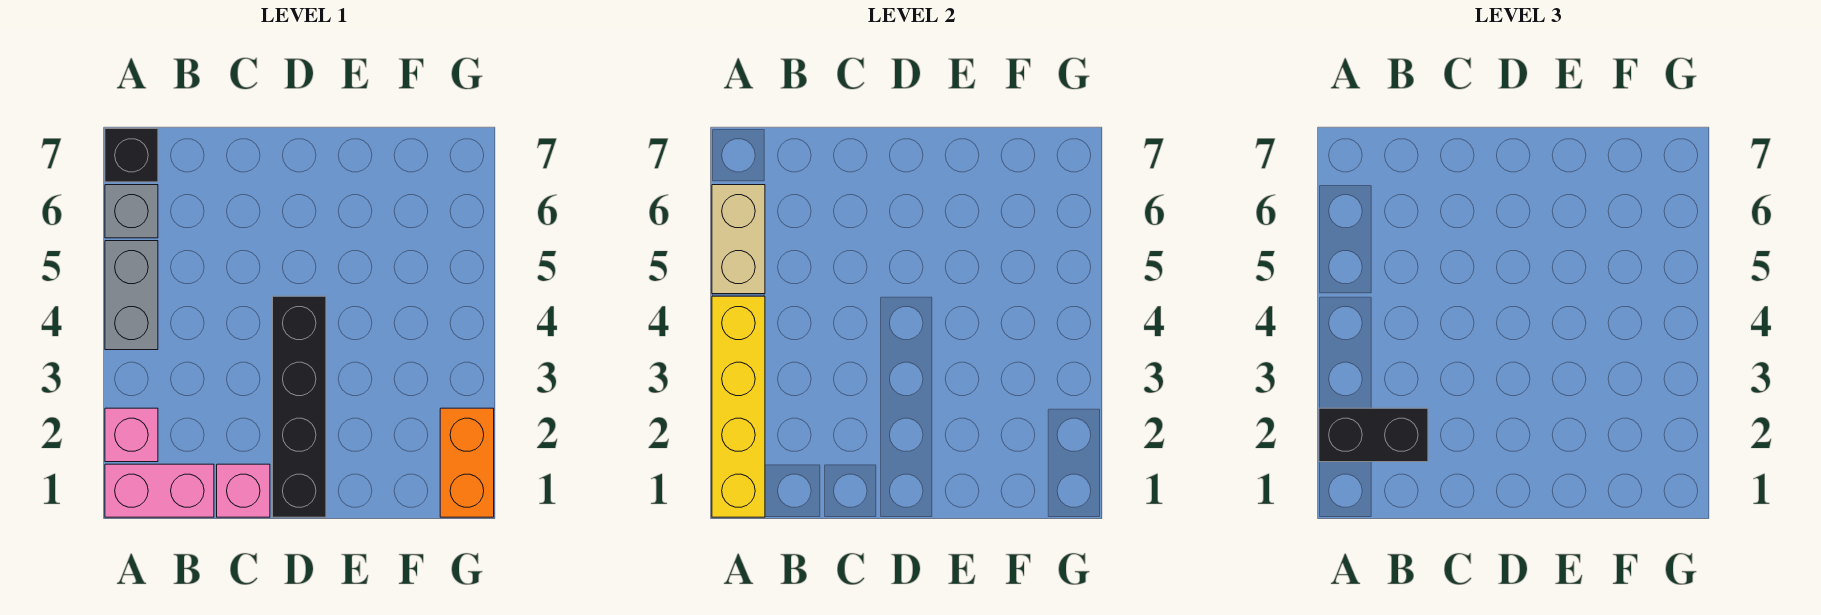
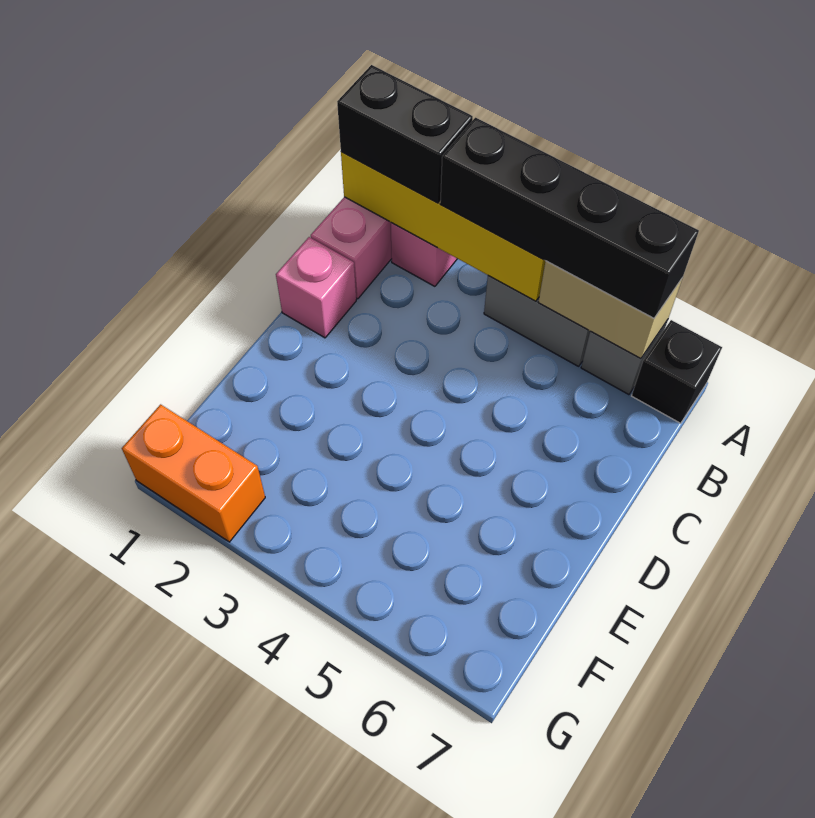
black brick A2:B2 level 3 -> black brick A1:A2 level 3
black brick D1:D4 level 1 -> black brick A3:A6 level 3

